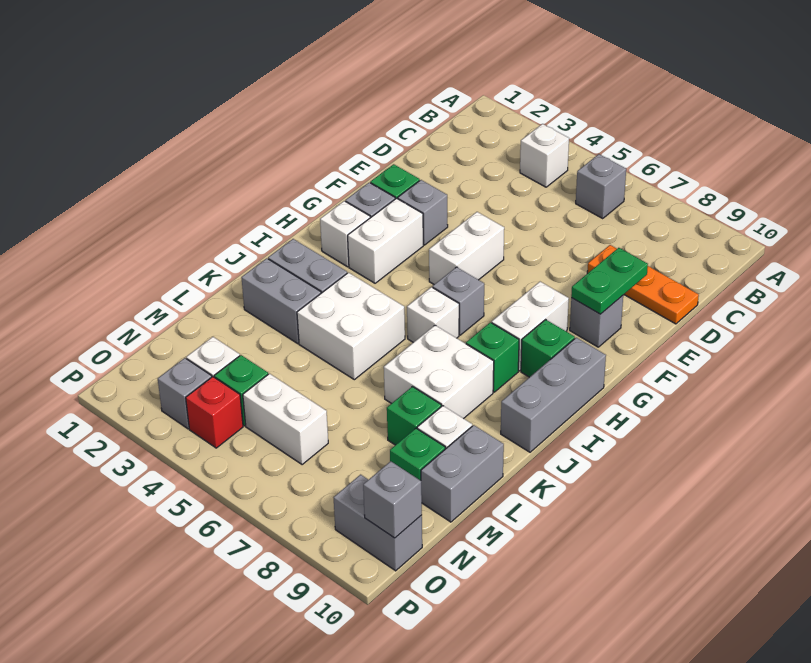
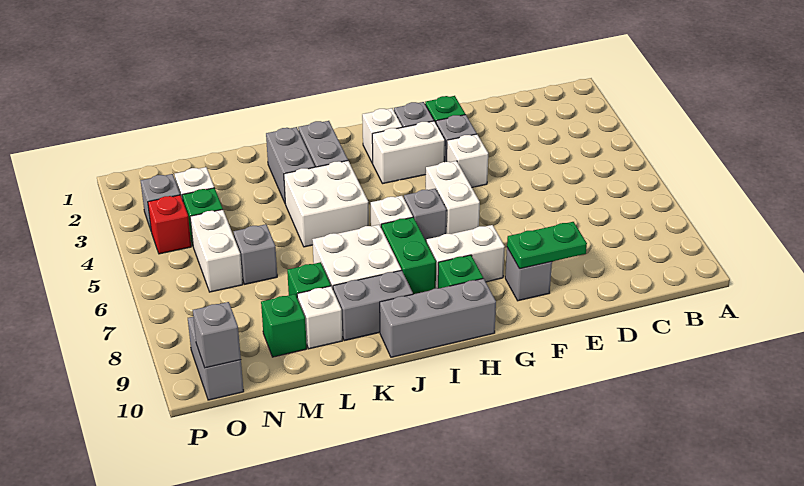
white brick B4 level 1 -> white brick F4 level 1
grey brick B6 level 1 -> grey brick M6 level 1
orange plate D8:D10 level 1 -> none
white brick F5:G5 level 1 -> white brick G5:G6 level 1
green brick I8 level 1 -> green brick I7:I8 level 1
grey brick L10:M10 level 1 -> grey brick J9:K9 level 1

